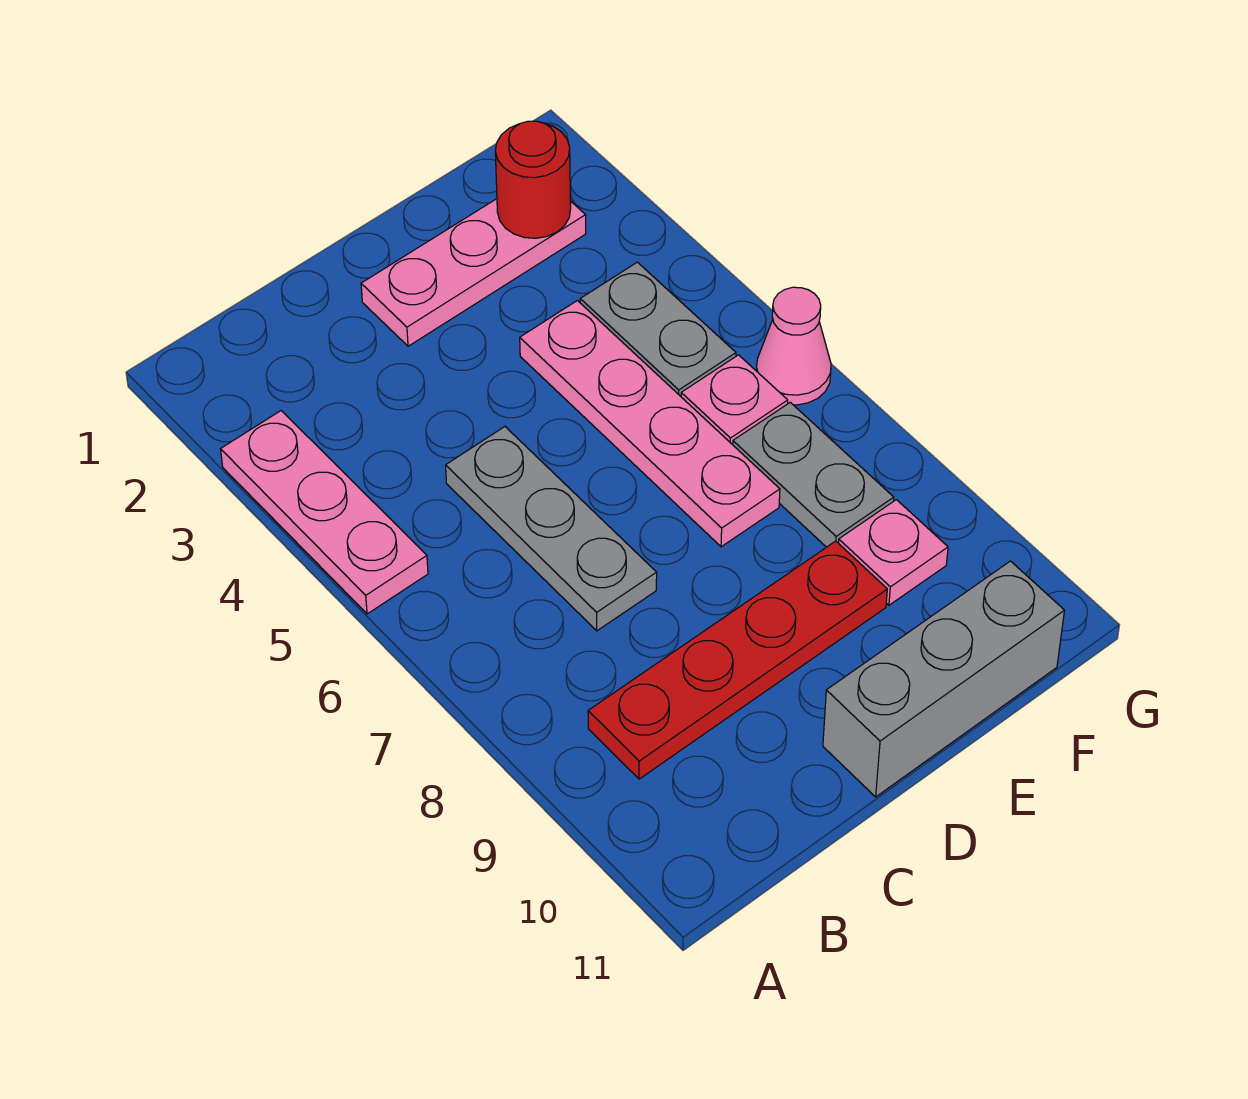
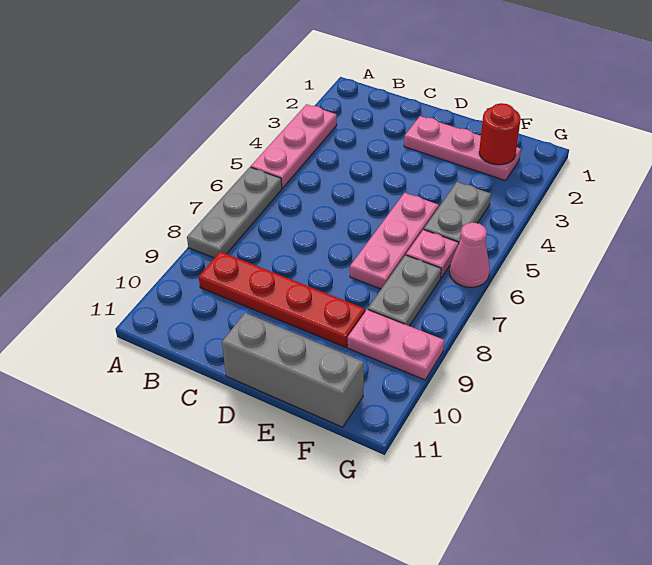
grey plate C5:C7 level 1 -> grey plate A6:A8 level 1
pink plate E4:E7 level 1 -> pink plate E5:E7 level 1
pink plate F9 level 1 -> pink plate F9:G9 level 1

